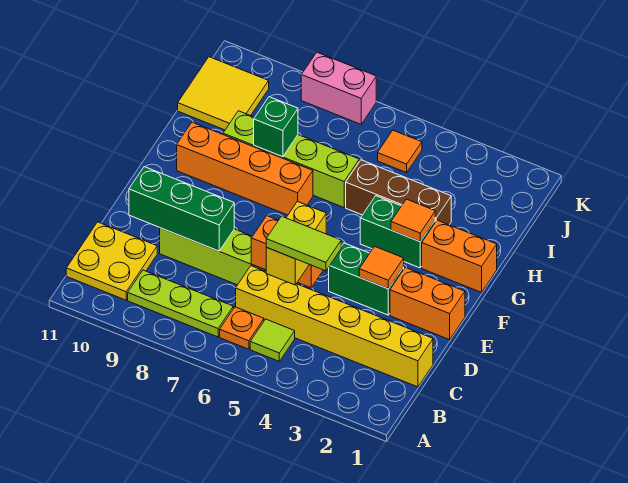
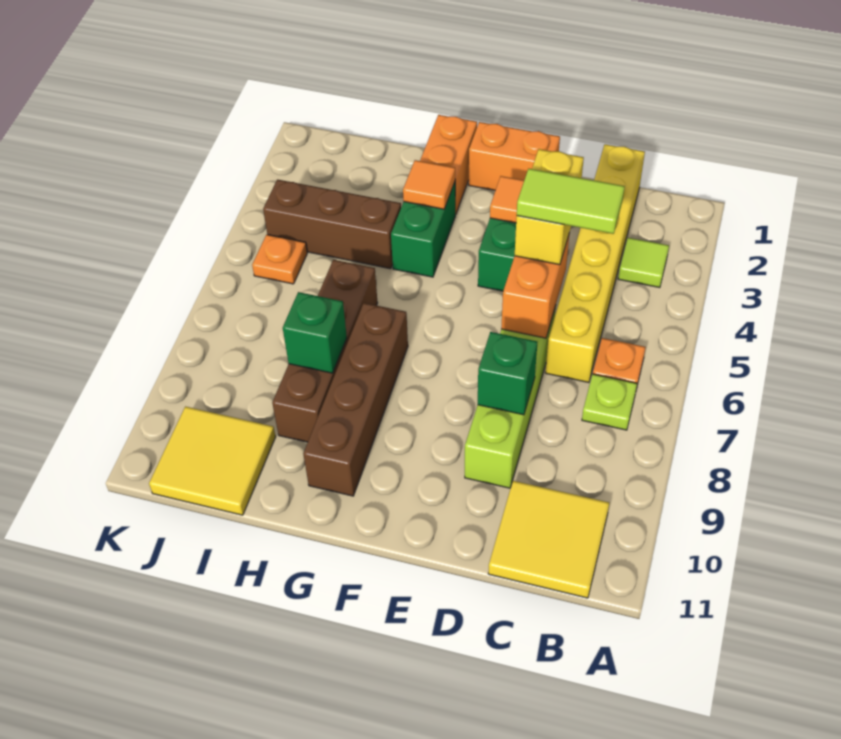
lime tile B5 level 1 -> lime tile B3 level 1
lime plate B7:B9 level 1 -> lime plate B7 level 1
yellow plate B10:C11 level 1 -> yellow tile B10:C11 level 1
lime tile C4:C5 level 4 -> lime tile C5:D5 level 4
yellow brick C5:D5 level 3 -> yellow brick D4:D5 level 3
green brick D8:D10 level 2 -> green brick D8 level 2
orange brick E1:E2 level 1 -> orange brick E1:F1 level 1
orange brick G7:G10 level 1 -> brown brick G7:G10 level 1
brown brick H3:H5 level 1 -> brown brick H4:J4 level 1
lime brick H6:H9 level 1 -> brown brick H6:H9 level 1
orange tile J5 level 1 -> orange plate J5 level 1
pink brick K7:K8 level 1 -> none

